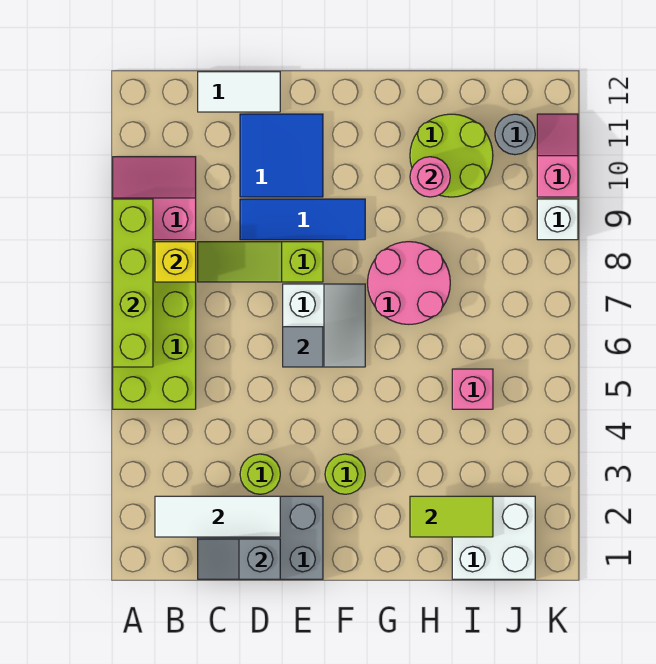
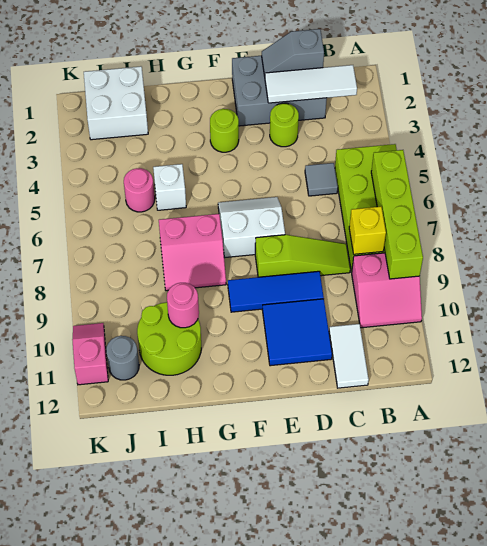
grey slope C1:D1 level 2 top D -> grey slope C1:D1 level 2 top C
white tile C12:D12 level 1 -> white tile C11:C12 level 1
white slope E6:F7 level 1 top E -> white slope E6:F7 level 1 top 7
grey tile E6 level 2 -> grey tile C5 level 1
pink round brick G7:H8 level 1 -> pink slope G7:H8 level 1 top 7
lime tile H2:I2 level 2 -> none
pink brick I5 level 1 -> pink round brick I5 level 1
white brick K9 level 1 -> white brick H5 level 1
pink slope K10:K11 level 1 top 10 -> pink slope K10:K11 level 1 top 11

